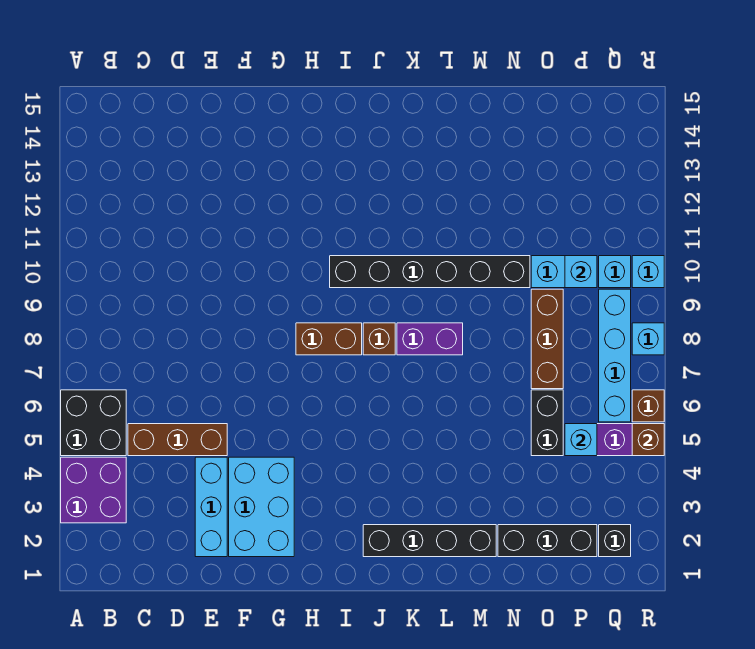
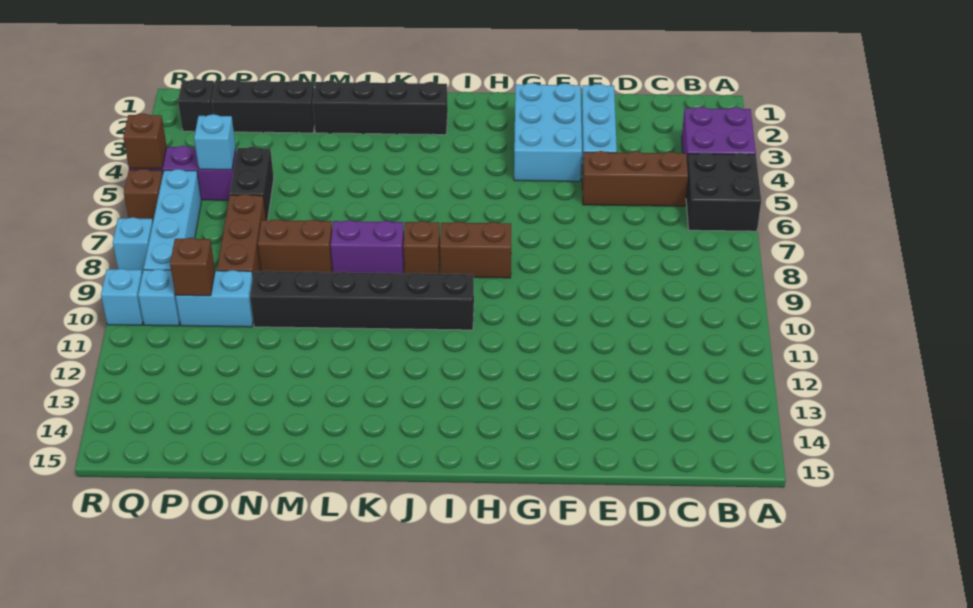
none -> brown brick M8:N8 level 1
cyan brick P10 level 2 -> brown brick P10 level 2

